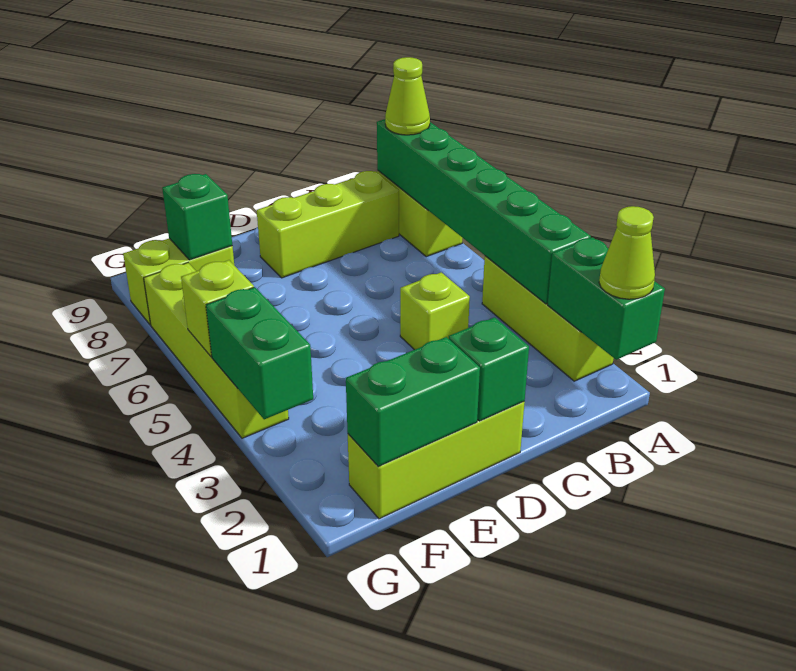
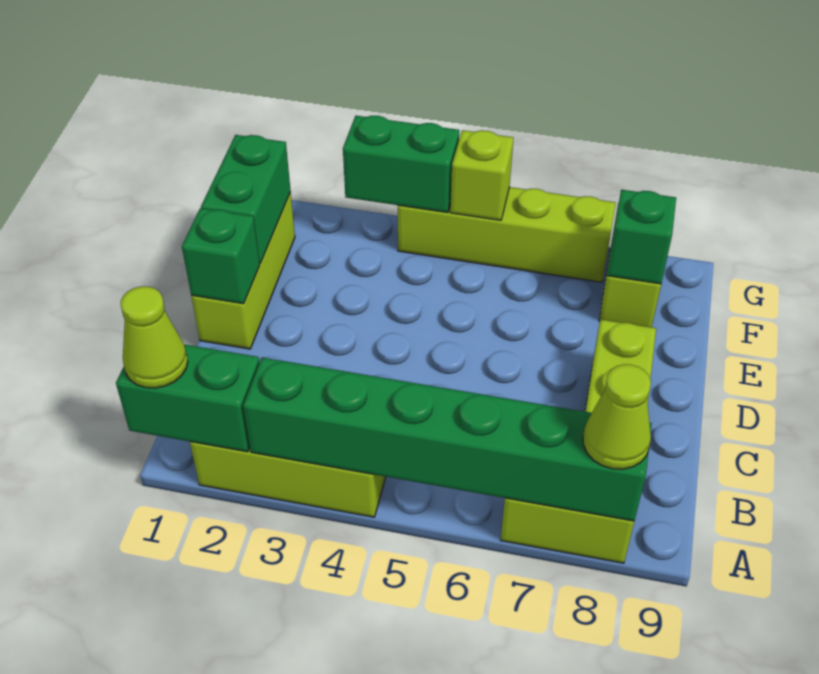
lime brick C4 level 1 -> none

